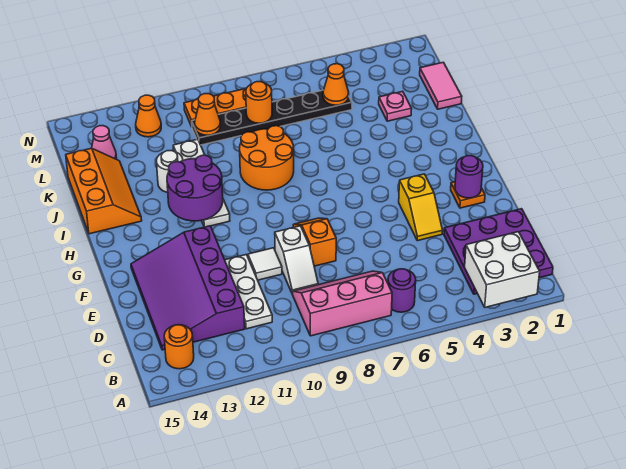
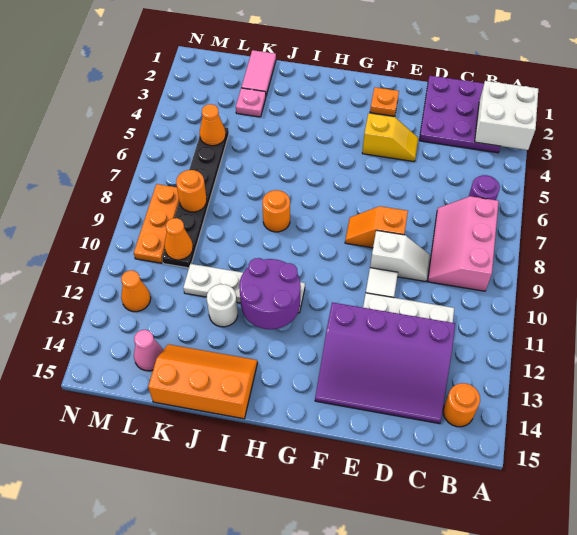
purple round brick F2 level 2 -> none
orange round brick I8:J9 level 1 -> orange round brick I8 level 1
pink tile K1:L1 level 1 -> pink tile K1:K2 level 1

